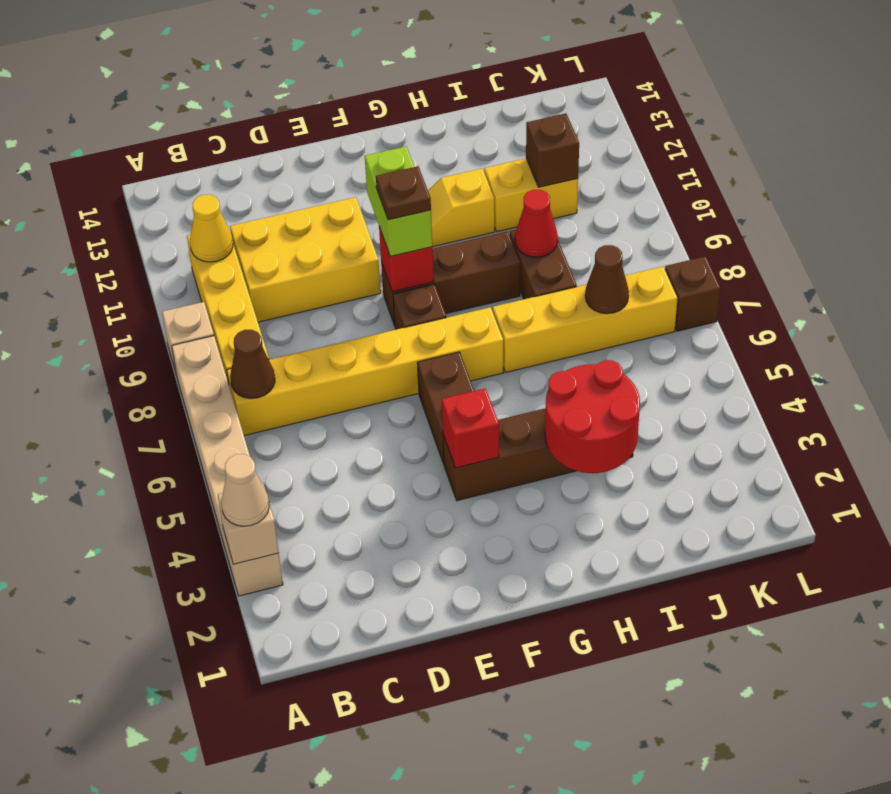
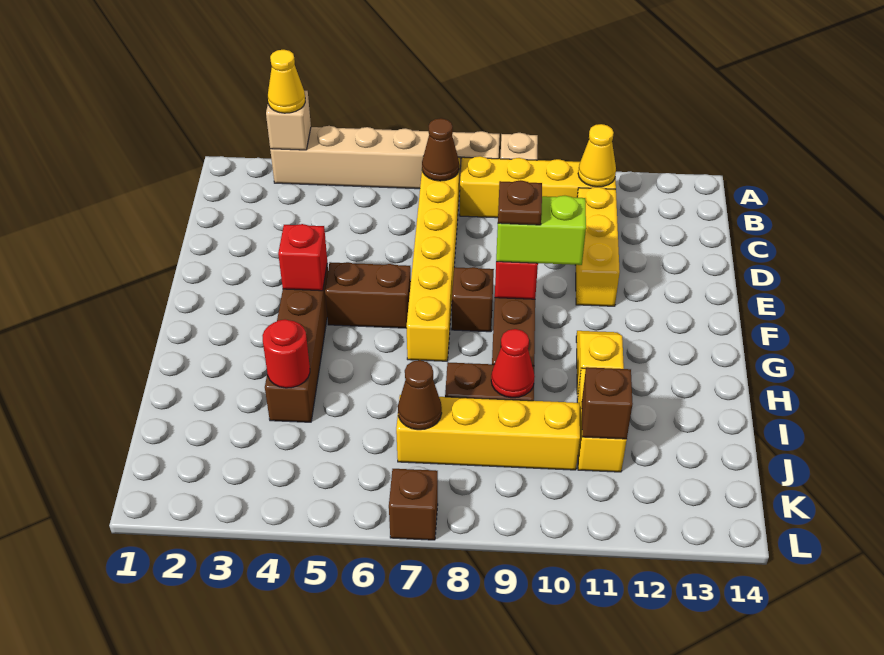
tan cone A3 level 3 -> yellow cone A3 level 3
yellow brick C10:E11 level 1 -> yellow brick C11:E11 level 1
red round brick H3:I4 level 2 -> red round brick I4 level 2
yellow brick H7:K7 level 1 -> yellow brick J7:J10 level 1

